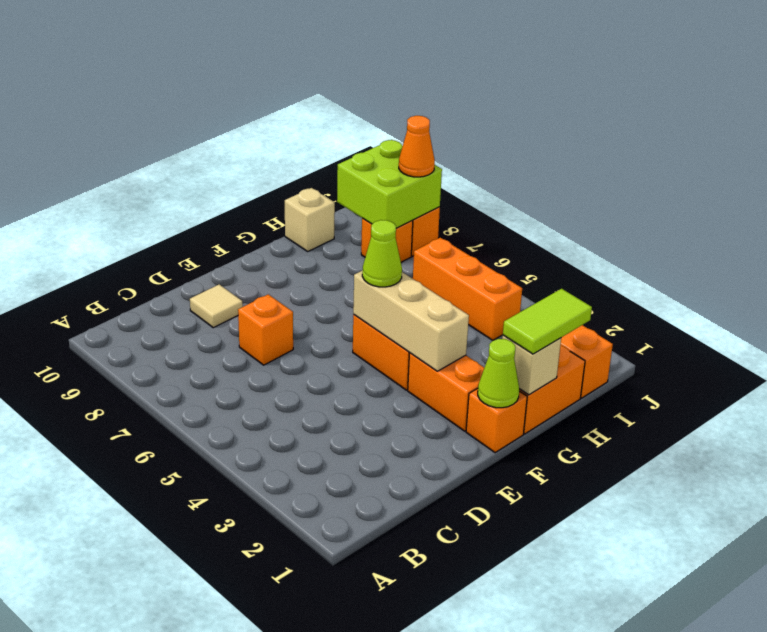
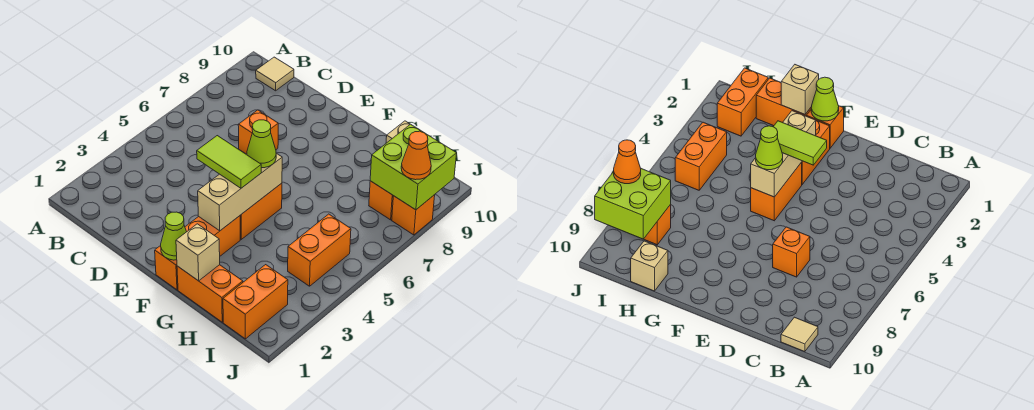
tan tile D9 level 1 -> tan tile B10 level 1
lime tile G1:H1 level 3 -> lime tile E4:F4 level 3
orange brick I4:I6 level 1 -> orange brick I4:I5 level 1

